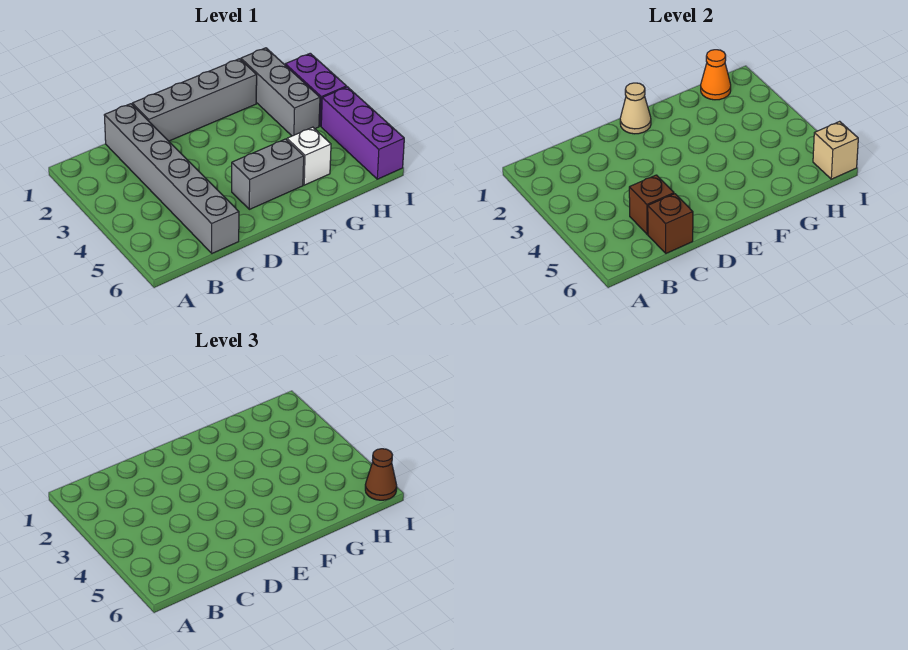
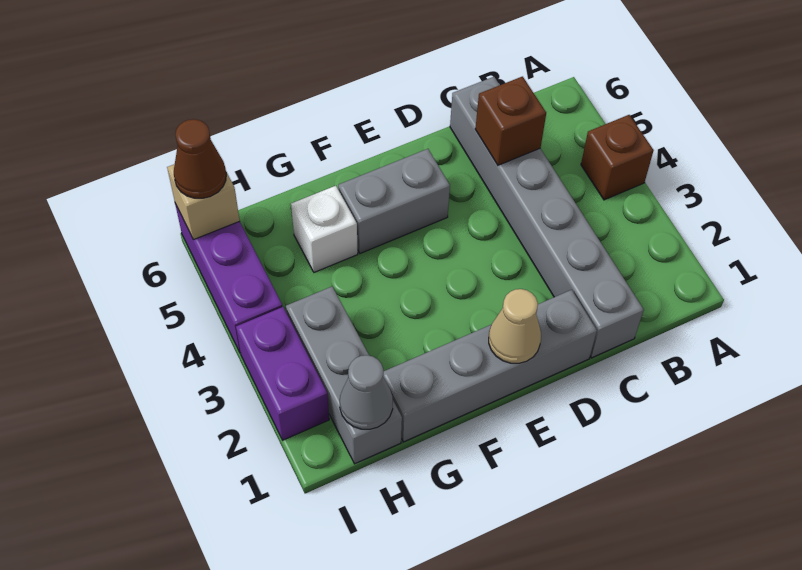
brown brick C6 level 2 -> brown brick A4 level 1
orange cone H1 level 2 -> grey cone H1 level 2

